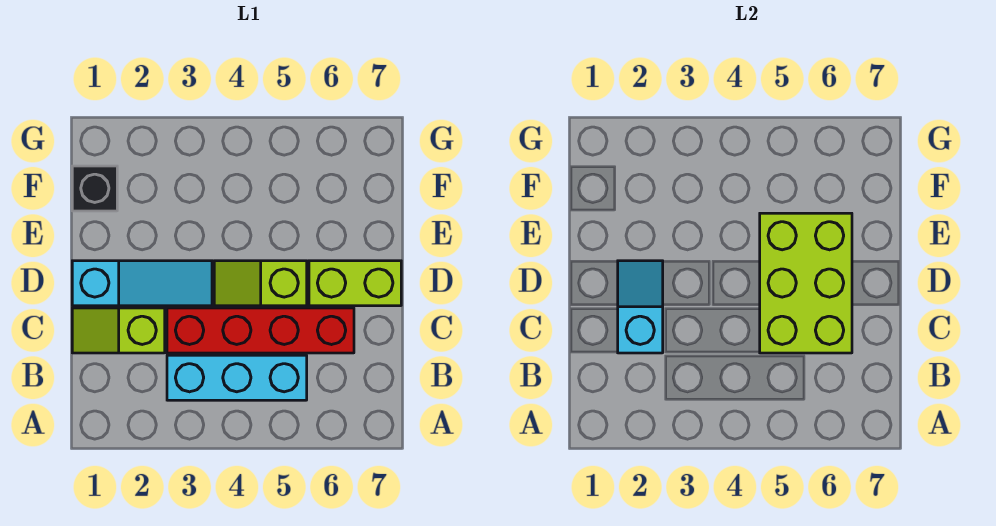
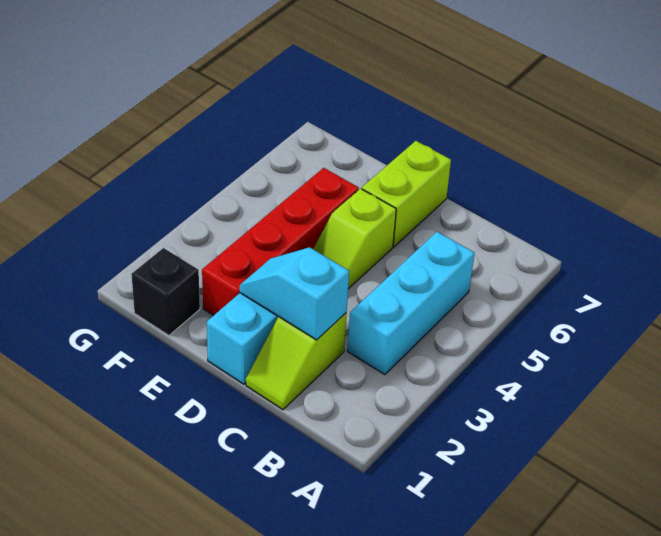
red brick C3:C6 level 1 -> red brick E2:E5 level 1
lime brick C5:E6 level 2 -> none

